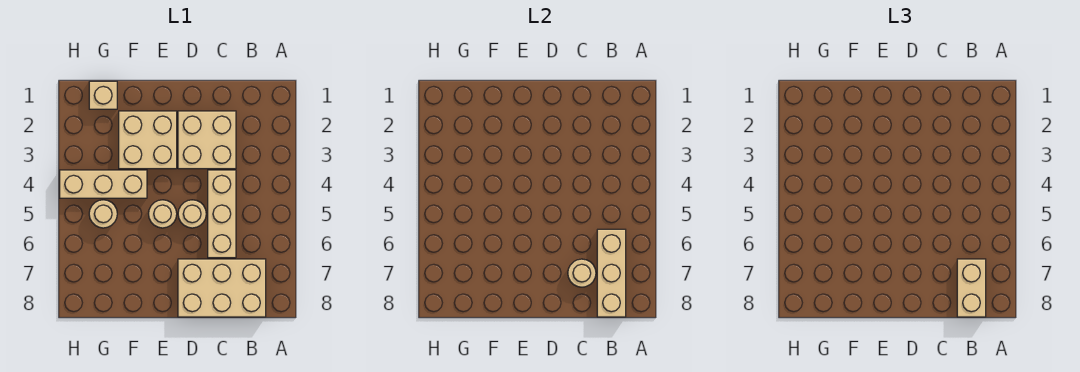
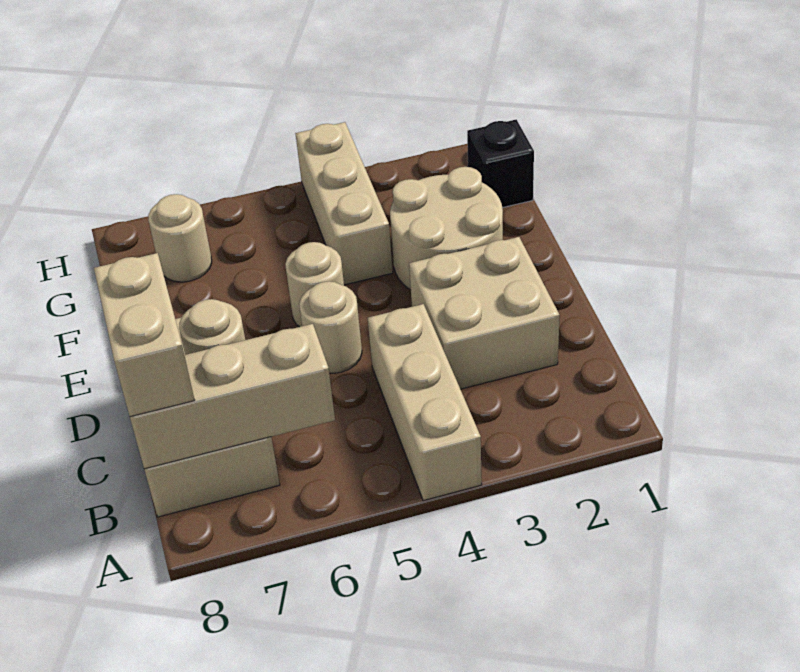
tan brick B7:B8 level 3 -> tan brick B8:C8 level 3
tan brick C4:C6 level 1 -> tan brick A4:C4 level 1
tan brick E2:F3 level 1 -> tan round brick E2:F3 level 1
tan brick G1 level 1 -> black brick G1 level 1
tan round brick G5 level 1 -> tan round brick G7 level 1

